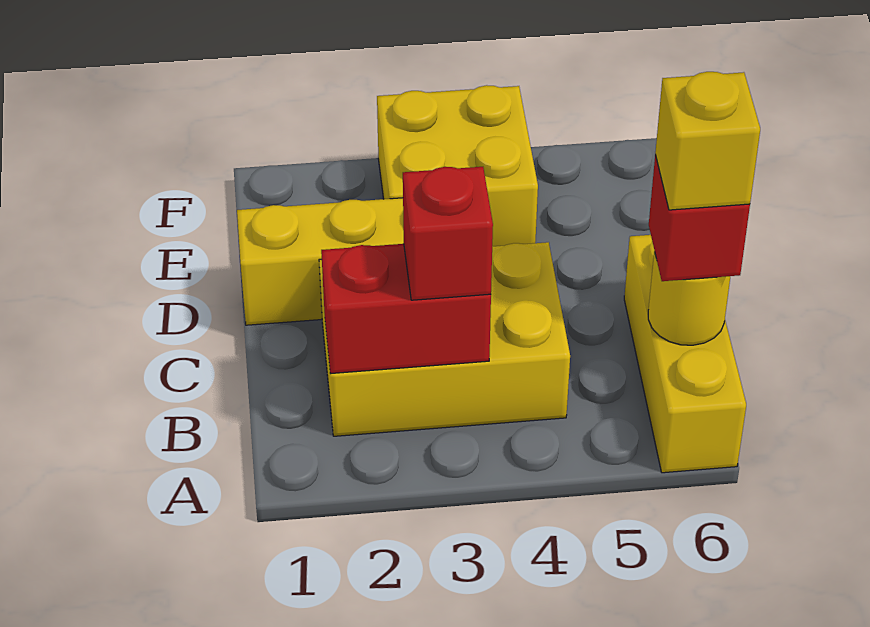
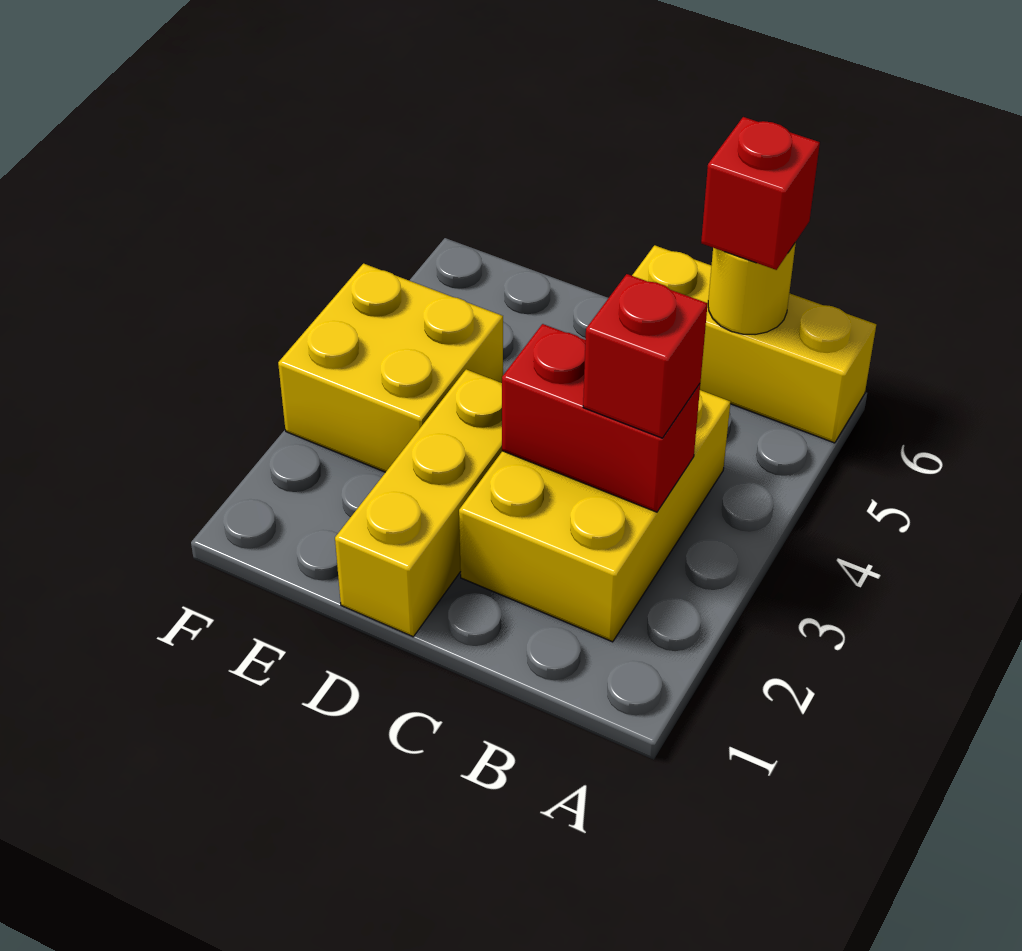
red brick B2:B3 level 2 -> red brick B3:C3 level 2
yellow brick B6 level 4 -> none

